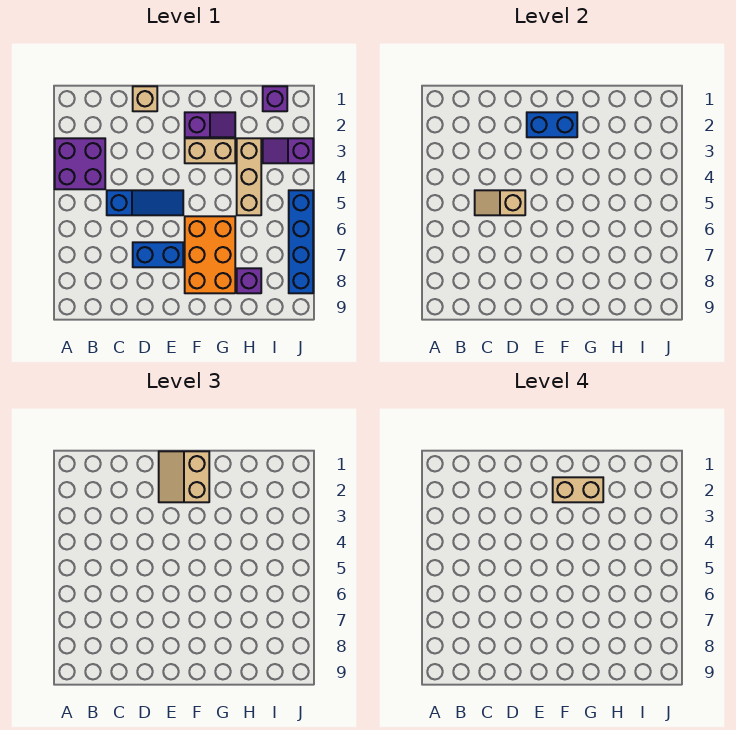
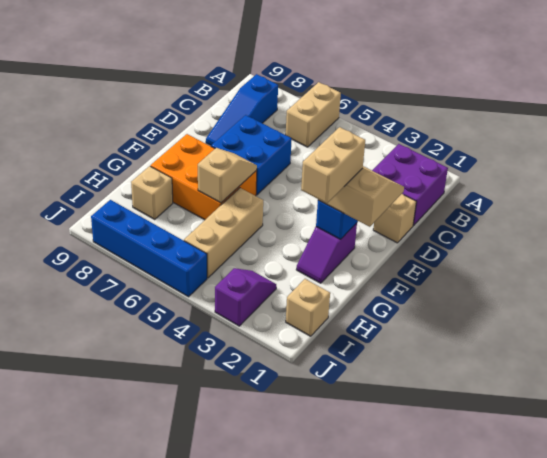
purple brick A3:B4 level 1 -> purple brick B1:C2 level 1
blue slope C5:E5 level 1 top C -> blue slope B8:D8 level 1 top B
tan slope C5:D5 level 2 top D -> tan slope F6:G6 level 2 top G
blue brick D7:E7 level 1 -> blue brick D6:E7 level 1
tan brick F3:G3 level 1 -> tan brick A6:B6 level 1
tan brick H3:H5 level 1 -> tan brick G5:I5 level 1
purple brick H8 level 1 -> tan brick H8 level 1
purple brick I1 level 1 -> tan brick I1 level 1

